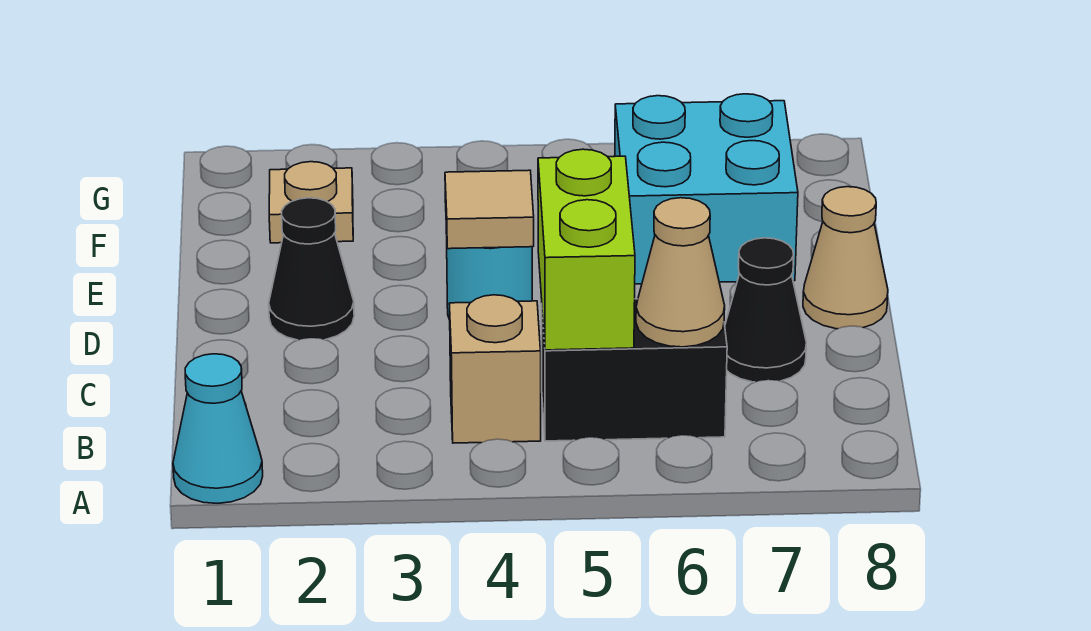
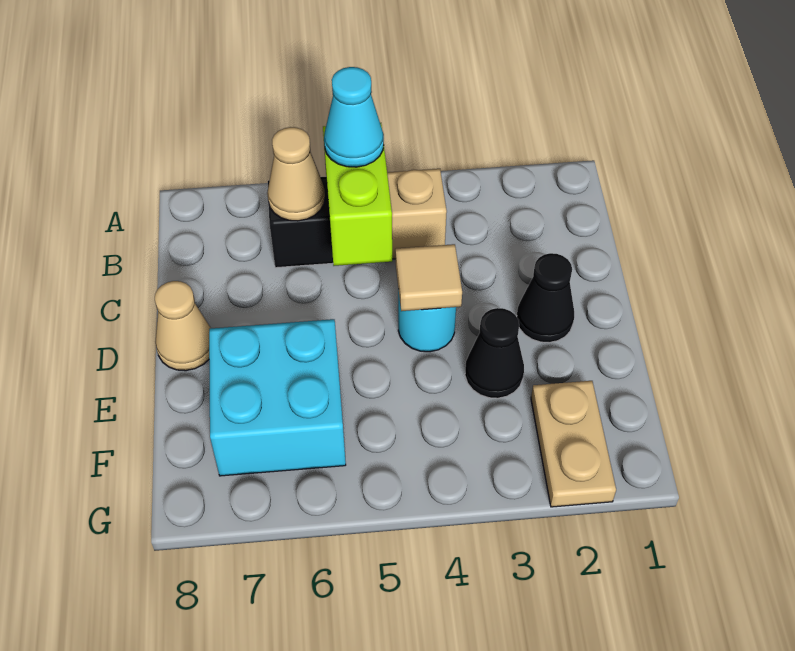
cyan cone A1 level 1 -> cyan cone B5 level 3
black cone C7 level 1 -> black cone E3 level 1
tan plate F2 level 1 -> tan plate F2:G2 level 1

